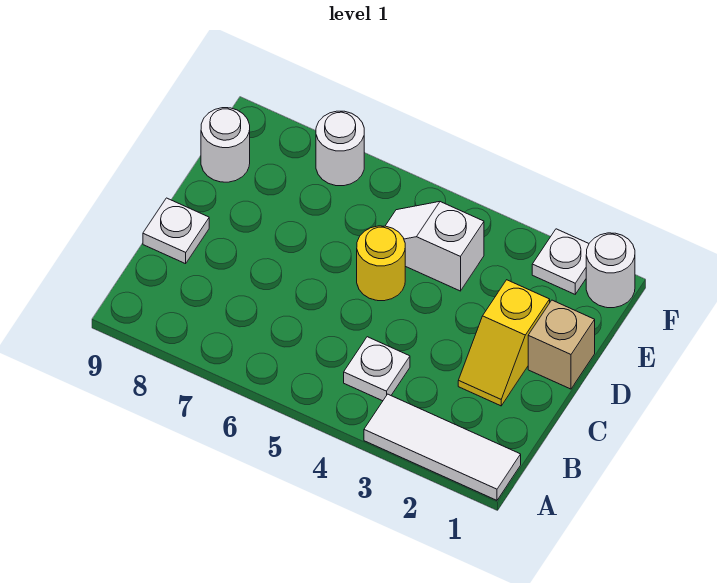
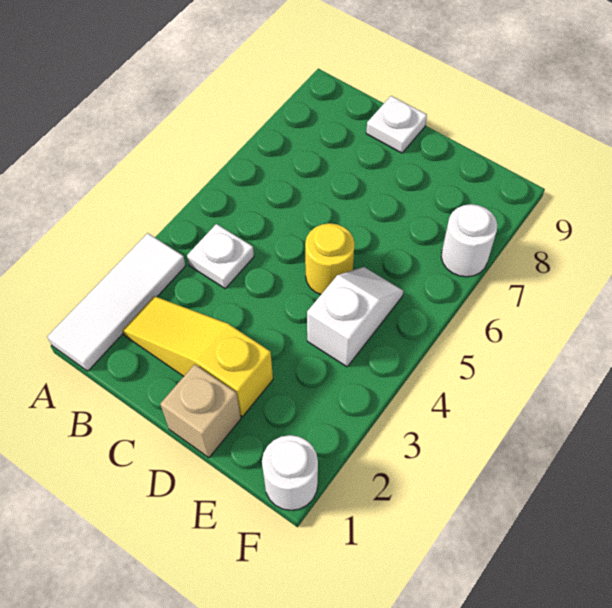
yellow slope C2:D2 level 1 top D -> yellow slope B2:D2 level 1 top D
white round brick E9 level 1 -> none
white plate F2 level 1 -> none

